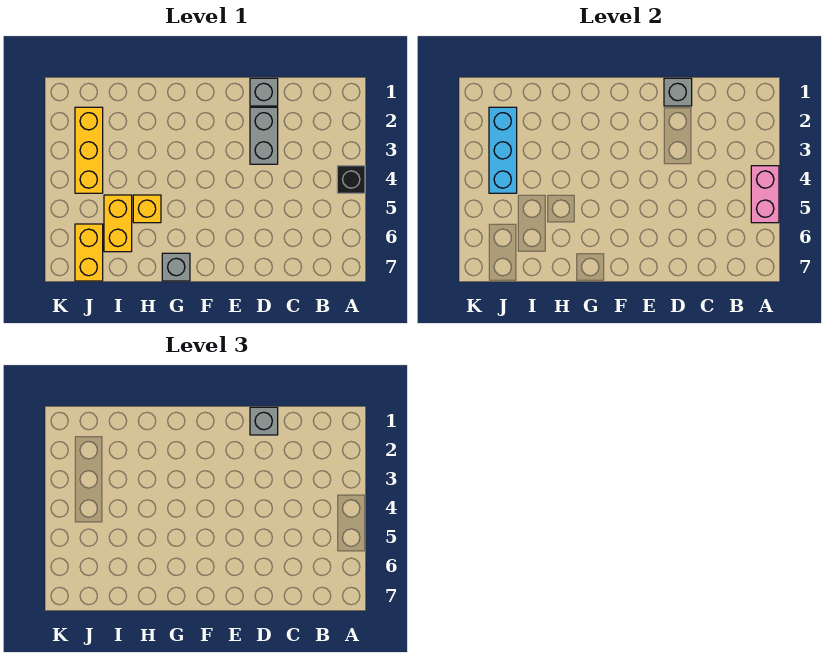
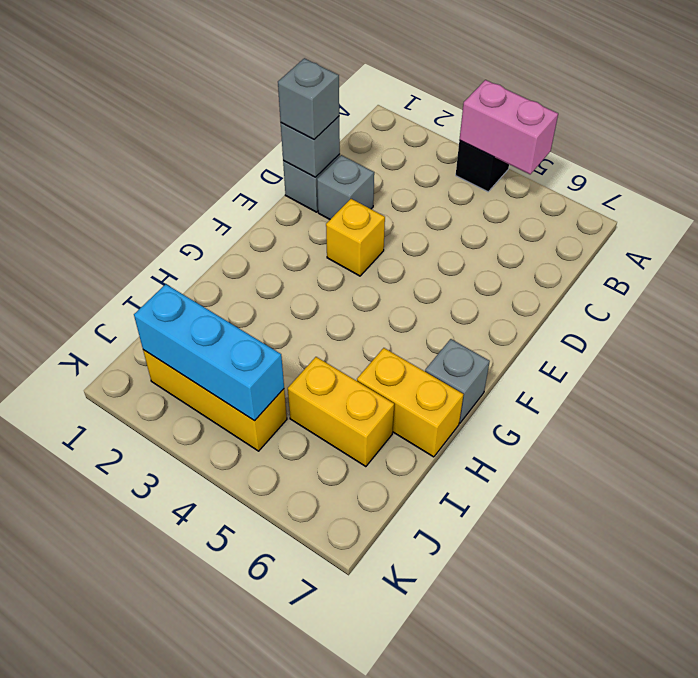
grey brick D2:D3 level 1 -> grey brick D2 level 1
yellow brick H5 level 1 -> yellow brick E3 level 1
yellow brick J6:J7 level 1 -> yellow brick H6:H7 level 1

